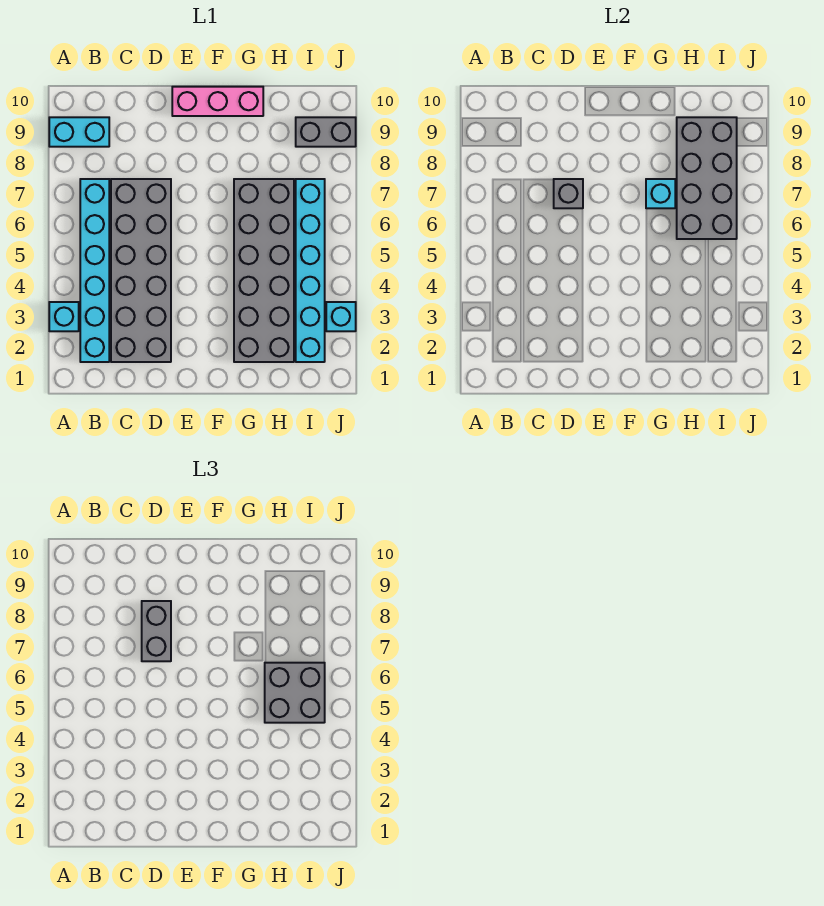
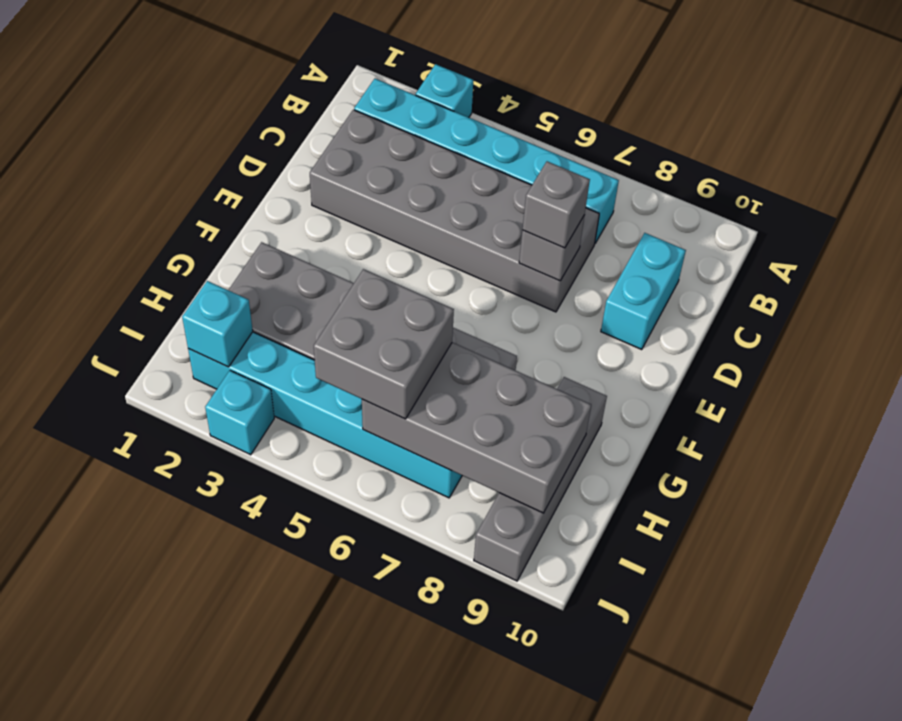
cyan brick A9:B9 level 1 -> cyan brick C9:D9 level 1
grey brick D7:D8 level 3 -> grey brick D7 level 3
pink brick E10:G10 level 1 -> none
cyan brick G7 level 2 -> cyan brick I2 level 2
grey brick I9:J9 level 1 -> grey brick G9:J9 level 1

